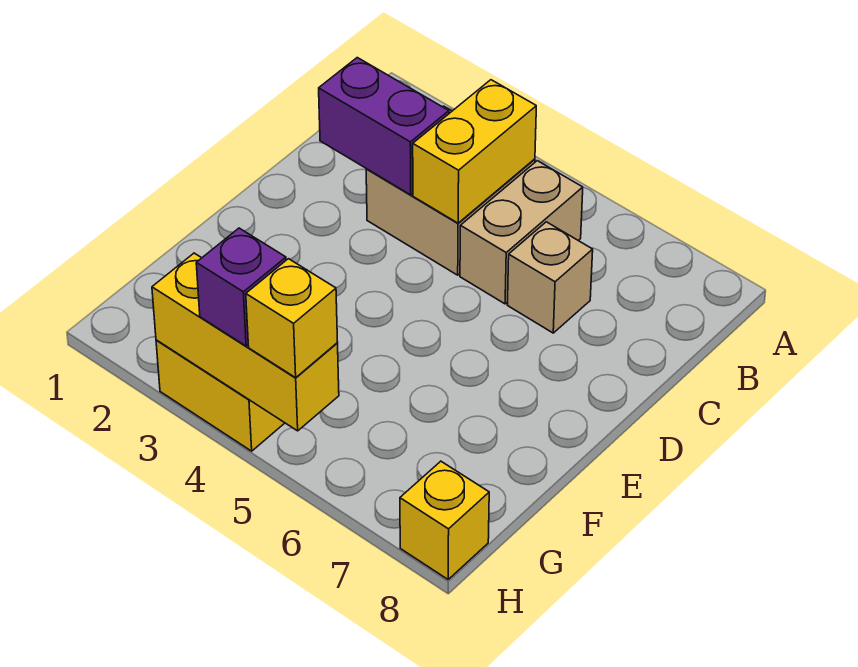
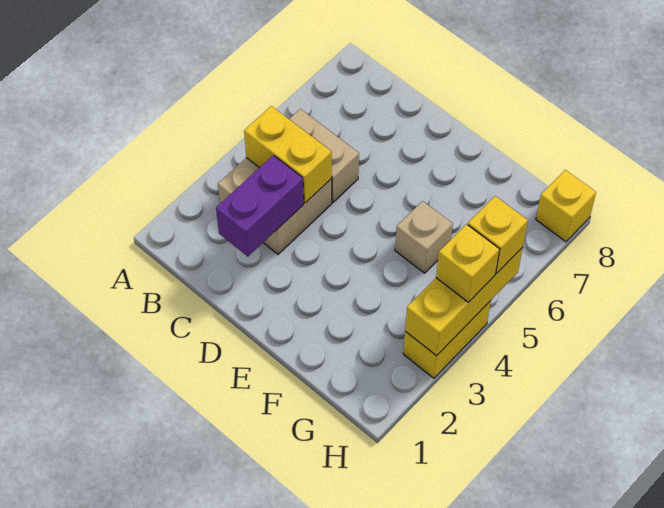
tan brick C6 level 1 -> tan brick F5 level 1
purple brick H4 level 3 -> yellow brick H4 level 3

